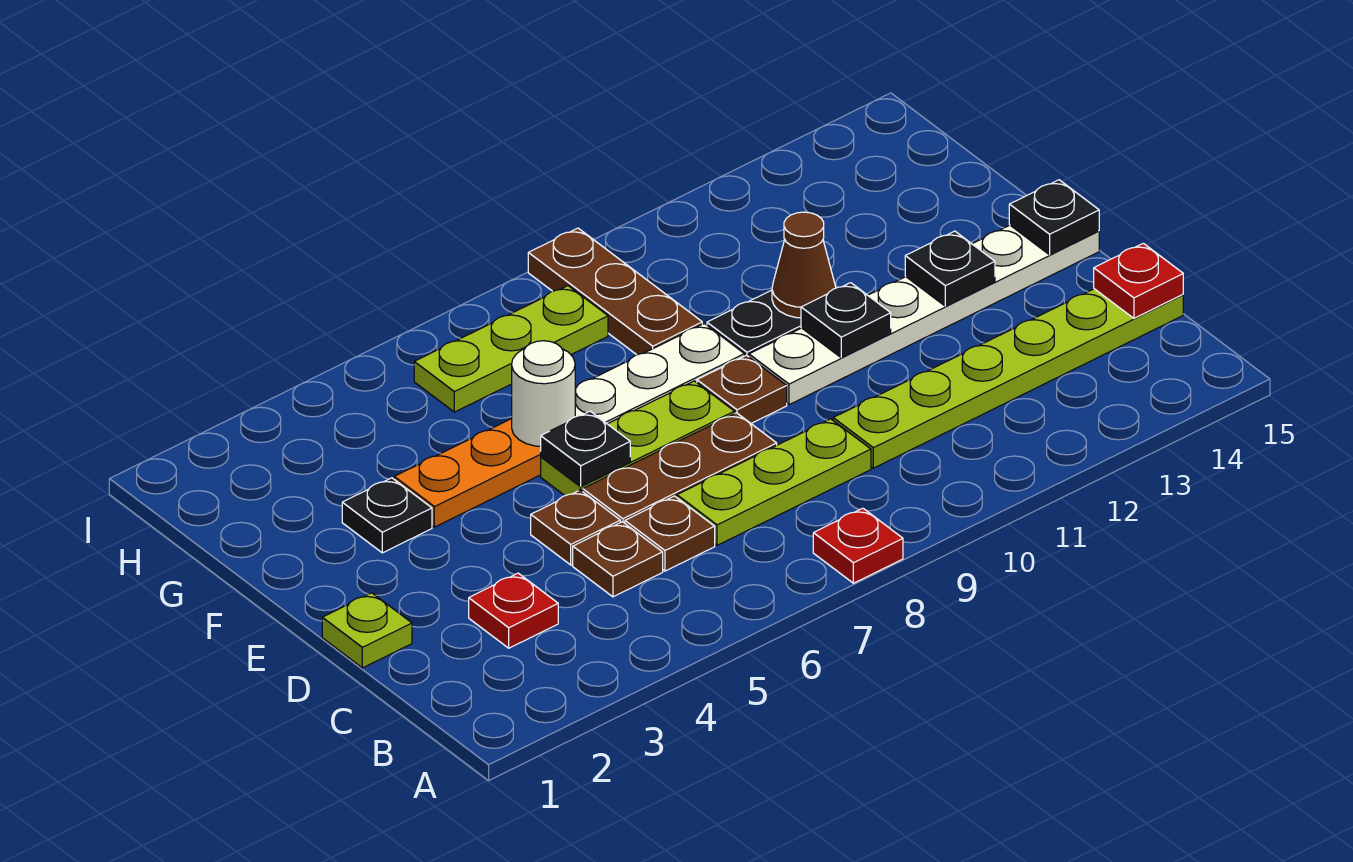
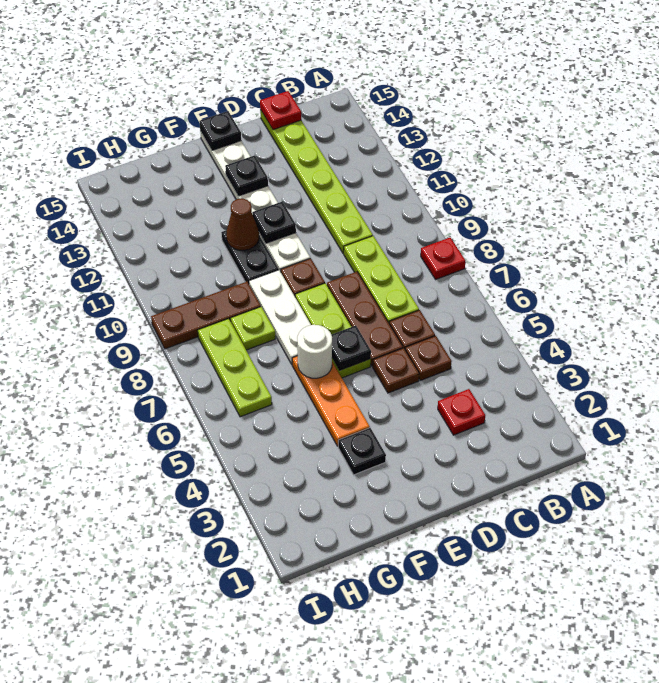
lime plate D1 level 1 -> lime plate G8 level 1

